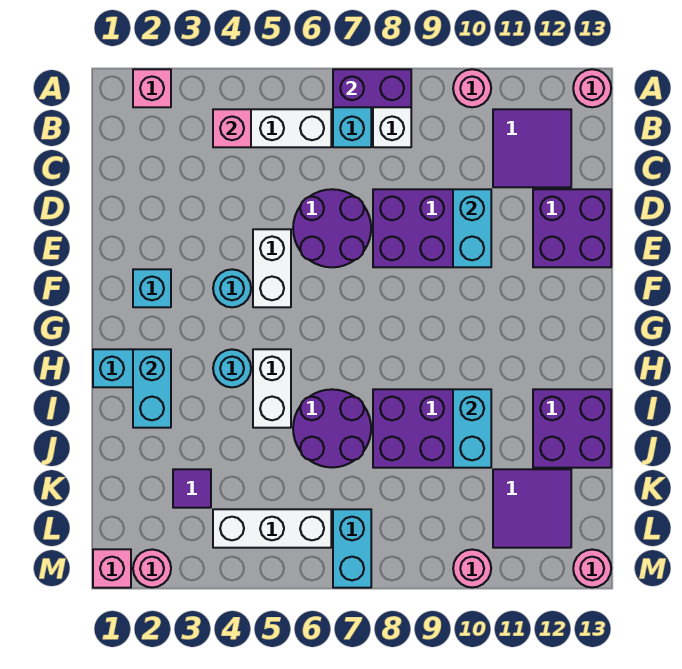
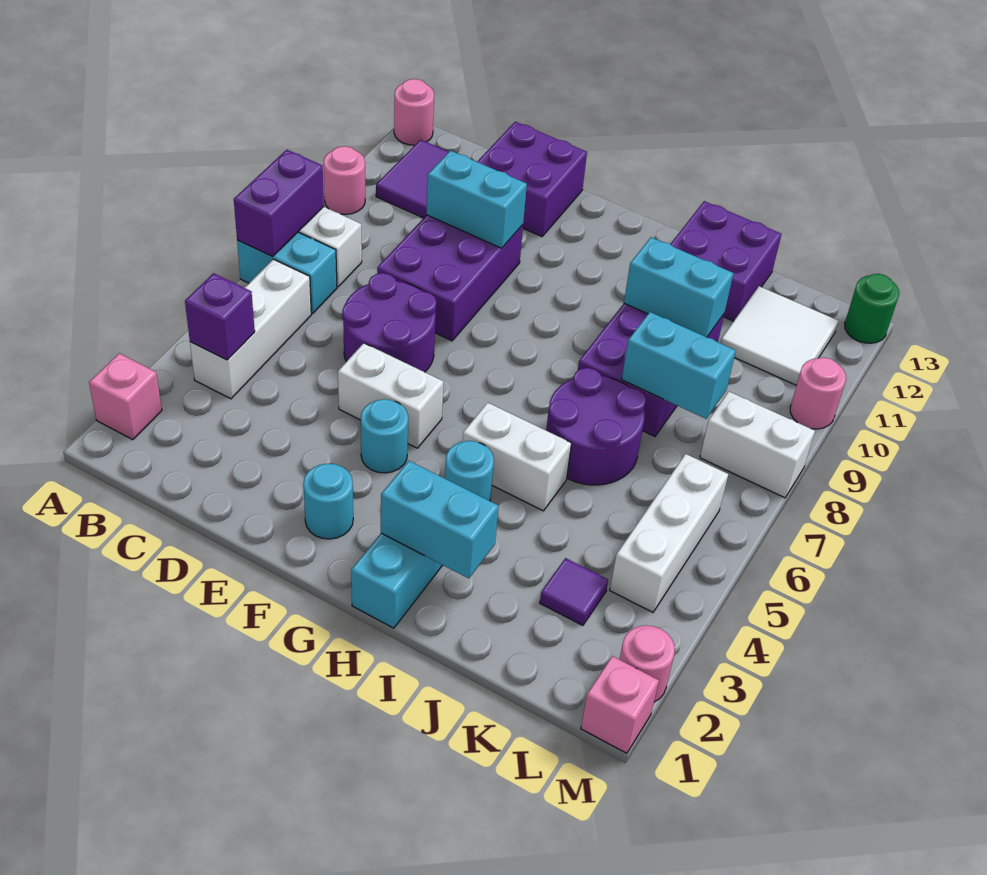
pink brick B4 level 2 -> purple brick B4 level 2
cyan brick F2 level 1 -> cyan round brick F2 level 1
purple tile K11:L12 level 1 -> white tile K11:L12 level 1
cyan brick L7:M7 level 1 -> cyan brick J8:K8 level 2
none -> white brick L8:M8 level 1
pink round brick M13 level 1 -> green round brick M13 level 1

